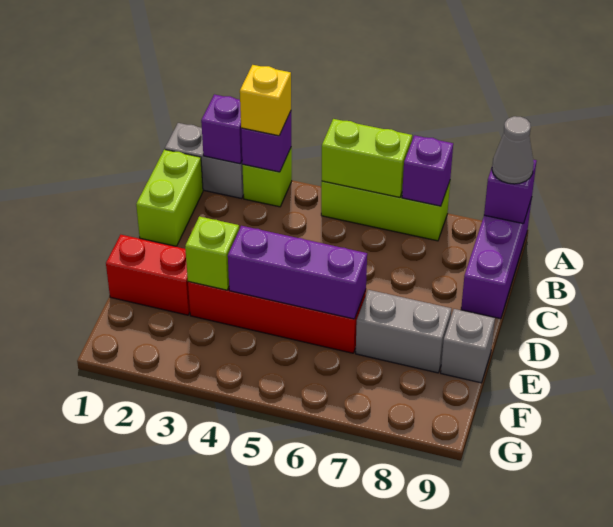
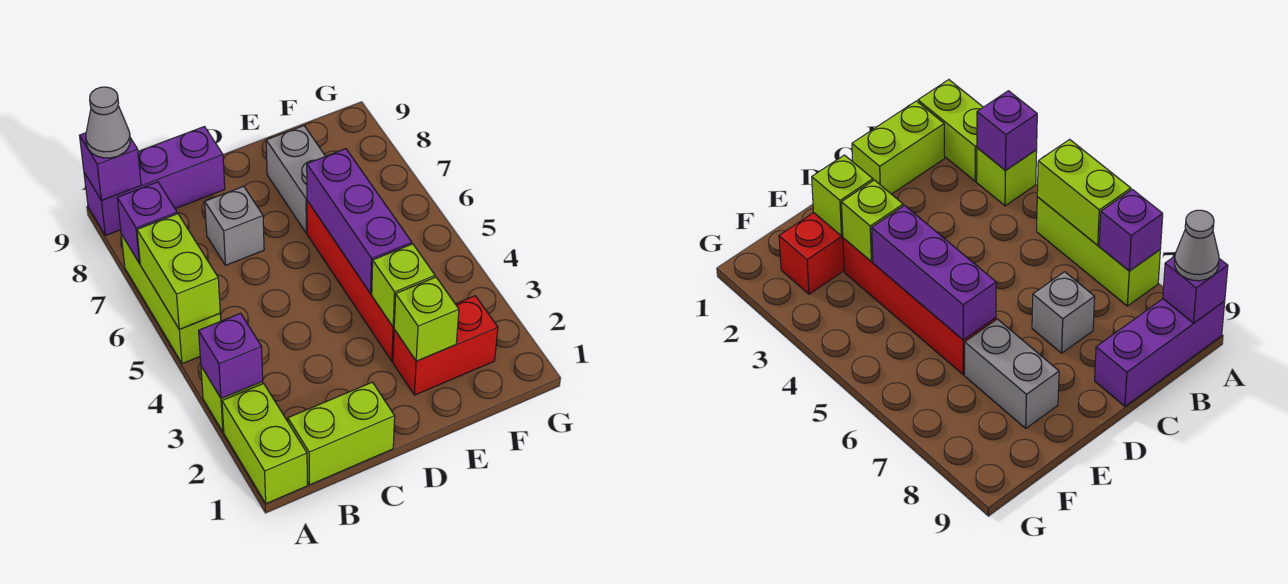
grey brick A1:A2 level 1 -> lime brick A1:A2 level 1
purple brick A2 level 2 -> none
yellow brick A3 level 3 -> none
red brick E1:E2 level 1 -> red brick E2:F2 level 1
none -> lime brick E2 level 2
grey brick E9 level 1 -> grey brick C7 level 1

